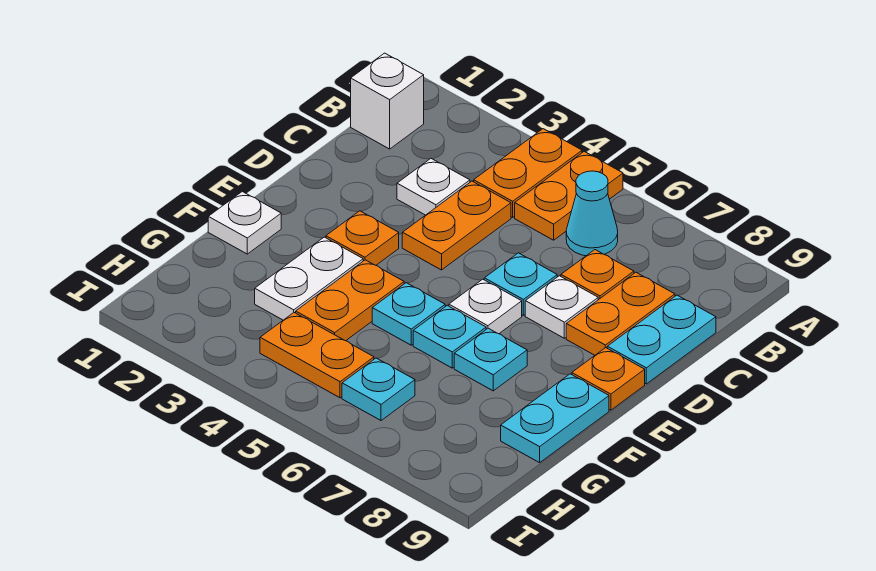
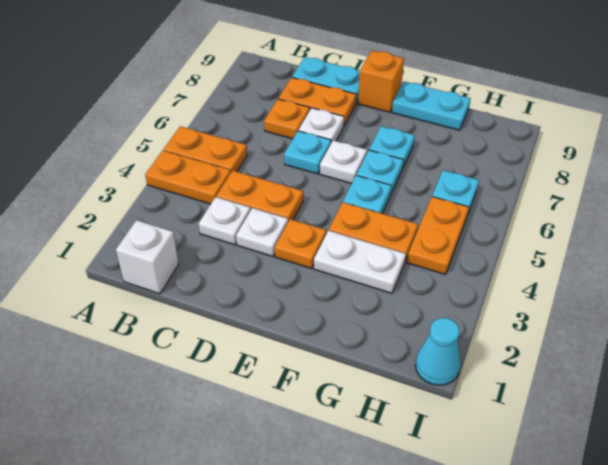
cyan cone B6 level 1 -> cyan cone I1 level 1
orange plate E9 level 1 -> orange brick E9 level 1
white plate F1 level 1 -> white plate D3 level 1

